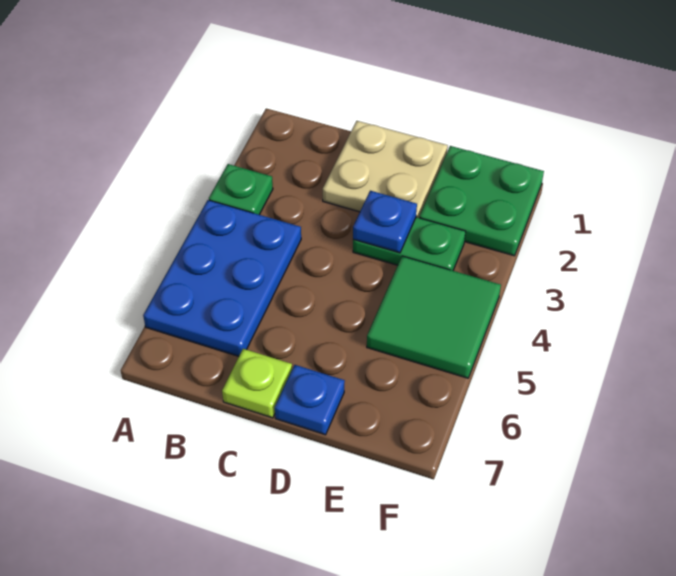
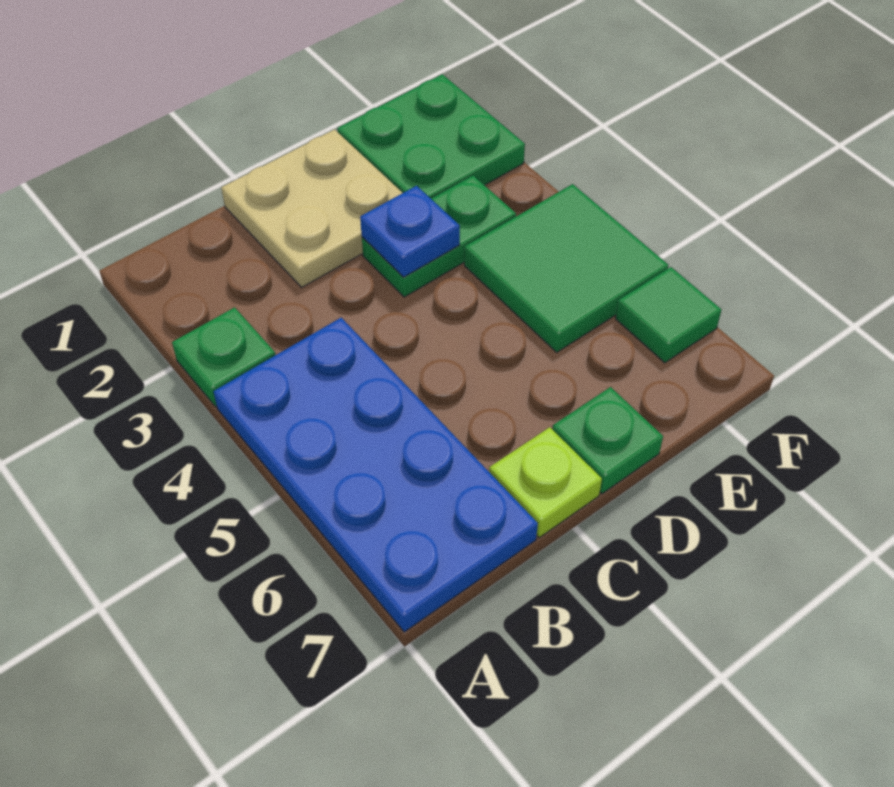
blue plate A4:B6 level 1 -> blue plate A4:B7 level 1
blue plate D7 level 1 -> green plate D7 level 1
none -> green tile F6 level 1

